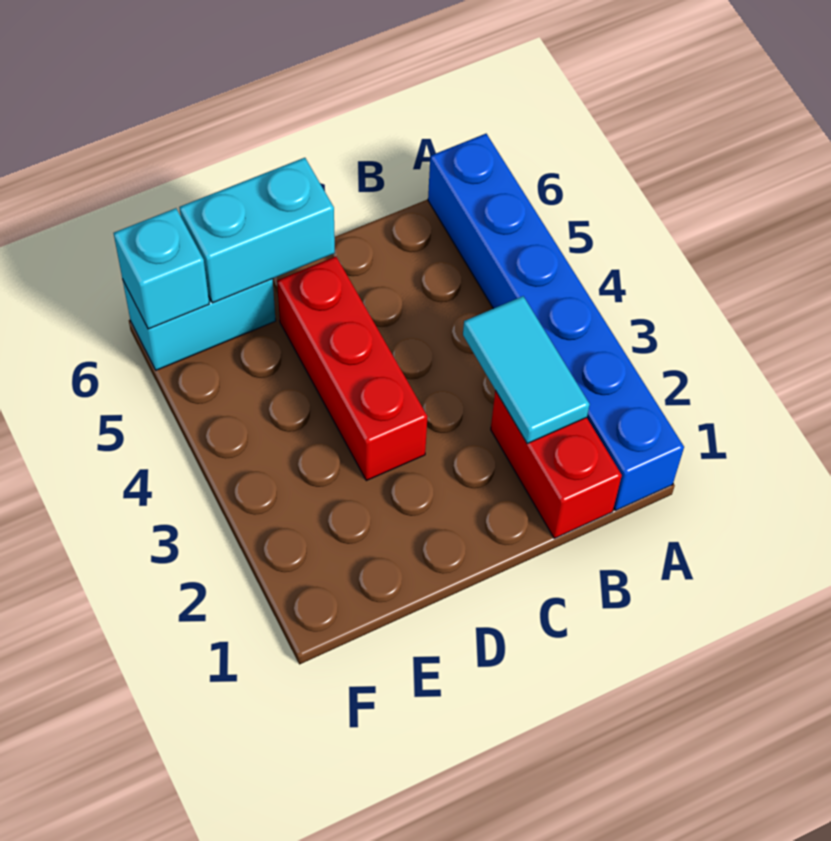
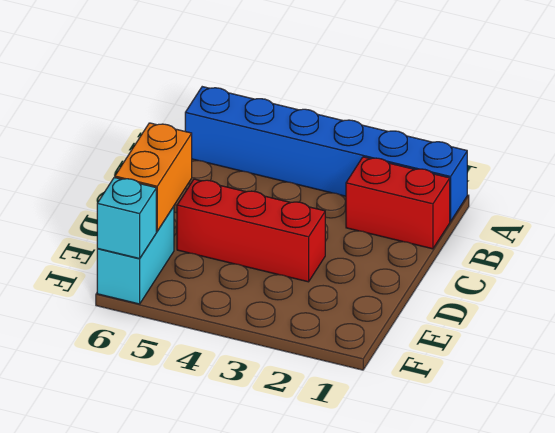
cyan tile B2:B3 level 2 -> none
cyan brick D6:E6 level 2 -> orange brick D6:E6 level 2

